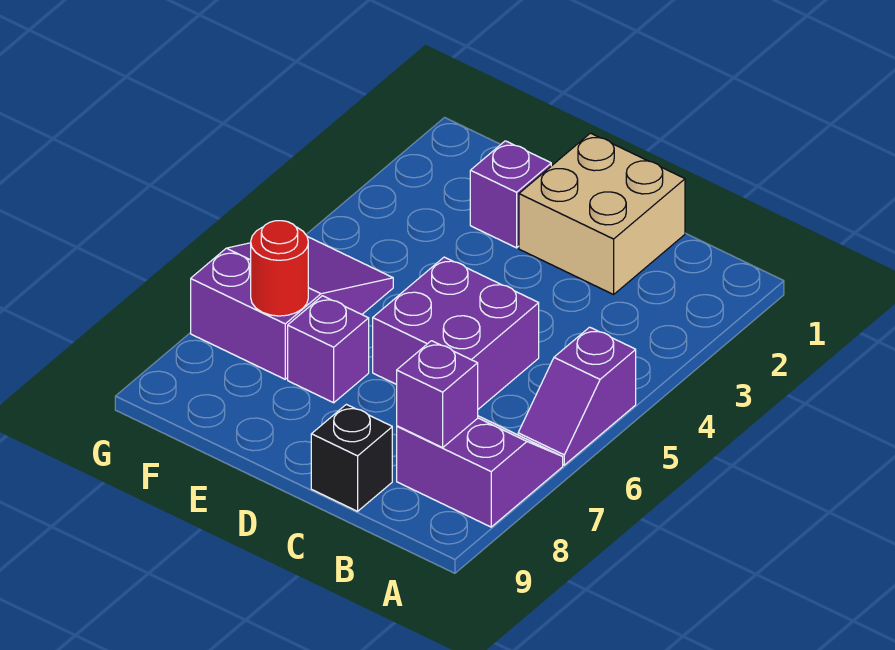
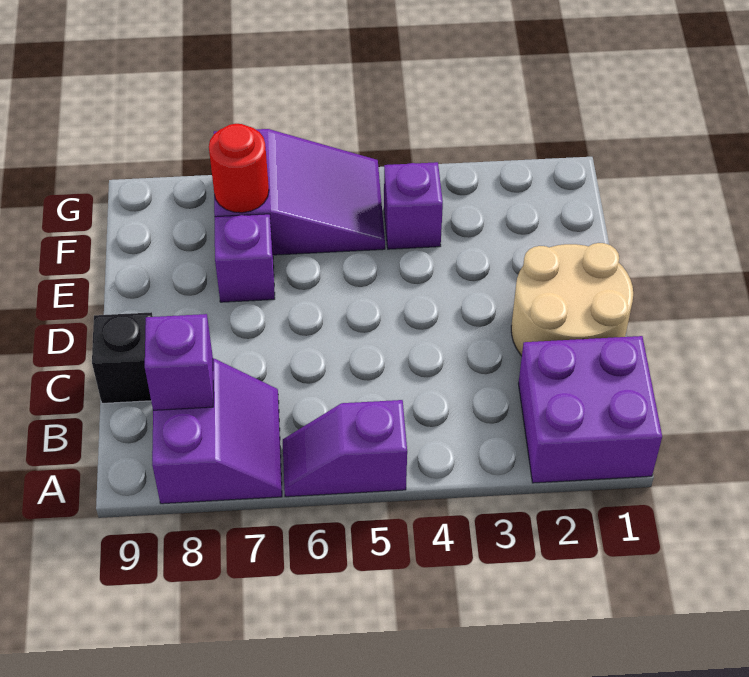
tan brick C1:D2 level 1 -> tan round brick C1:D2 level 1
purple brick C5:D6 level 1 -> purple brick A1:B2 level 1
purple brick E2 level 1 -> purple brick F4 level 1

